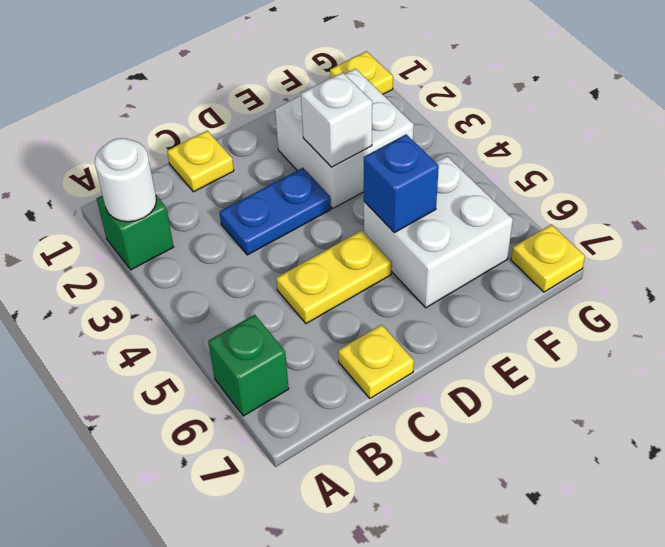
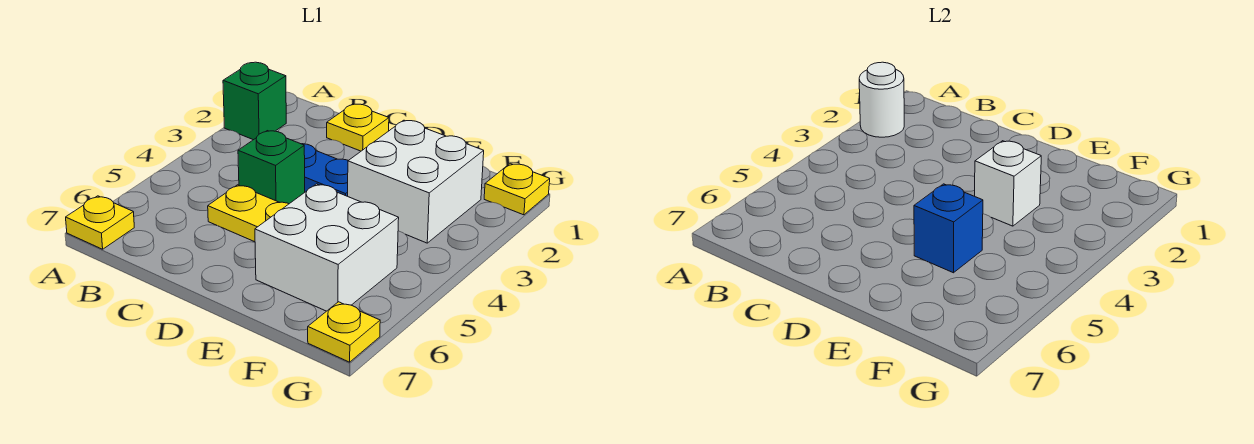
green brick A6 level 1 -> green brick C4 level 1
yellow plate C7 level 1 -> yellow plate A7 level 1

